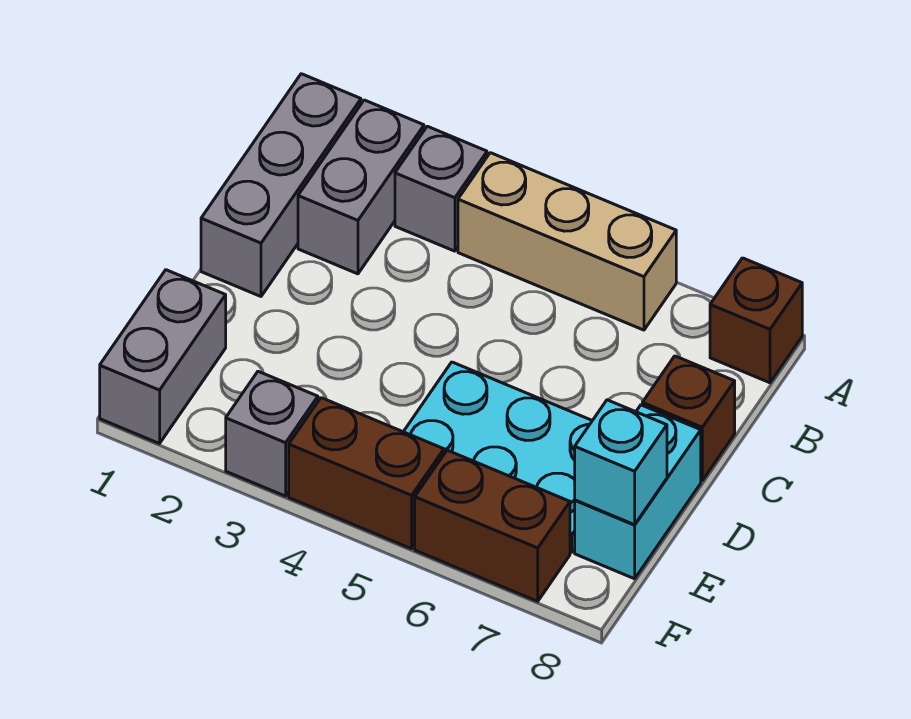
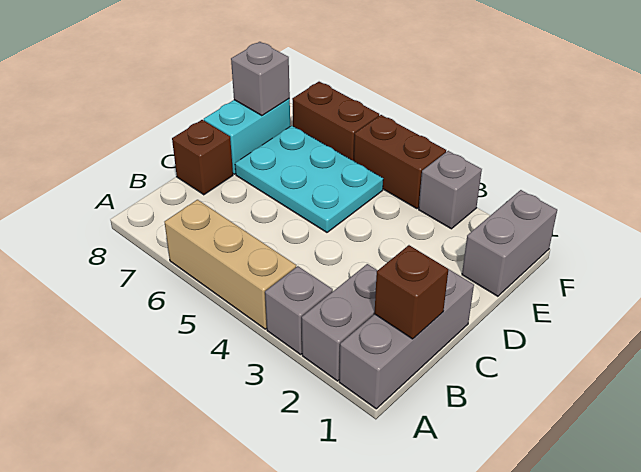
brown brick A8 level 1 -> brown brick B1 level 2
cyan brick E8 level 2 -> grey brick E8 level 2

